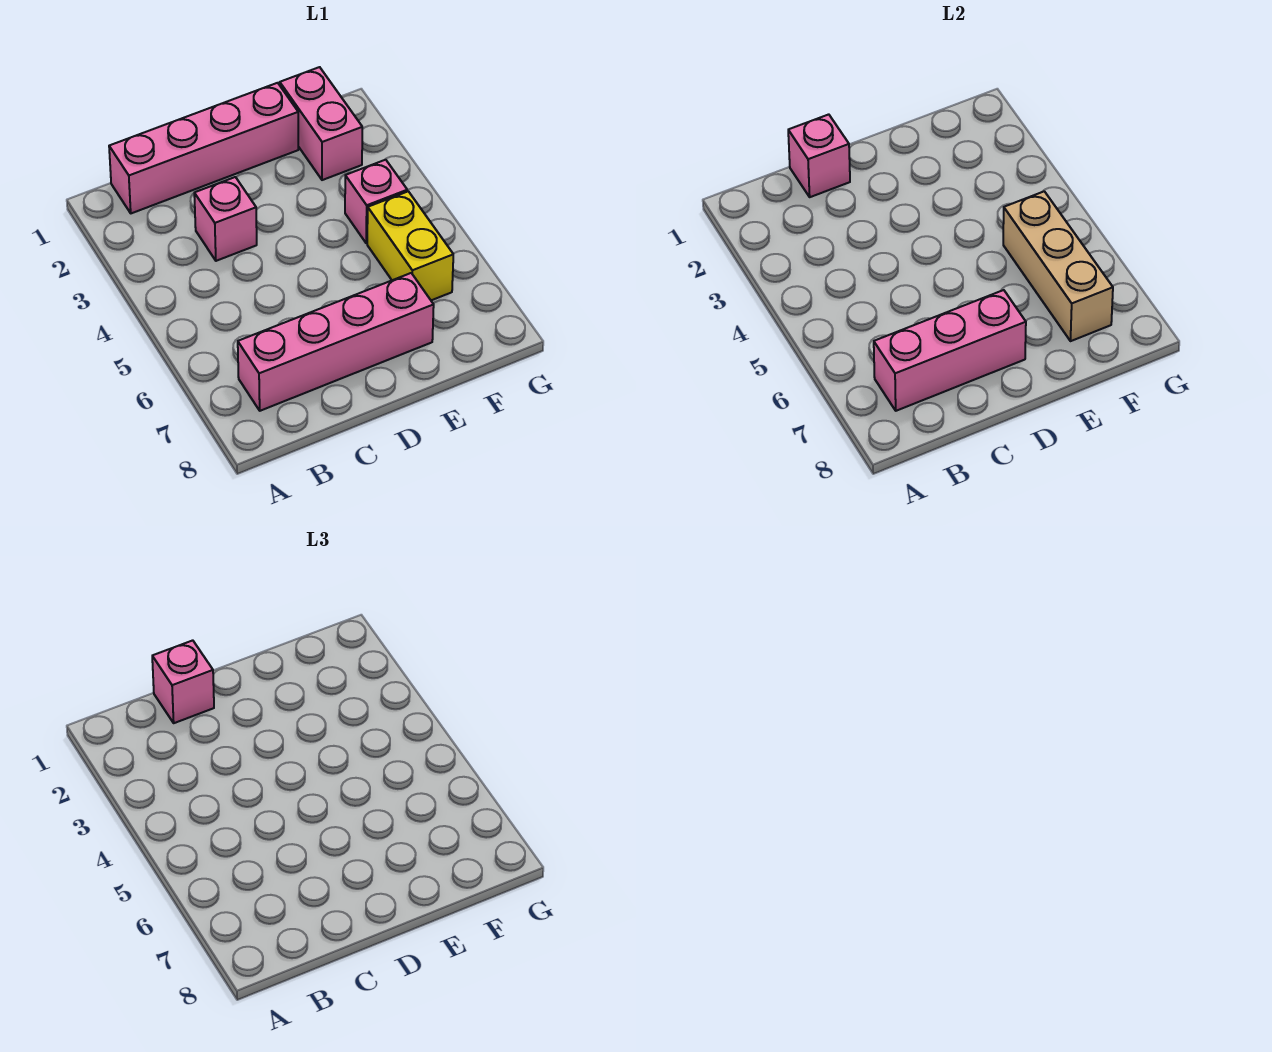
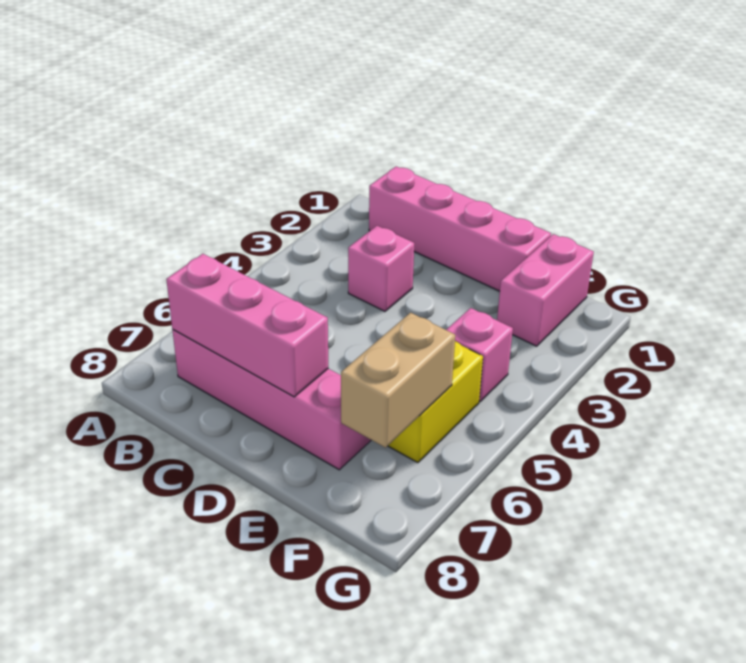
pink brick C1 level 2 -> none
pink brick C1 level 3 -> none
tan brick F5:F7 level 2 -> tan brick F6:F7 level 2

